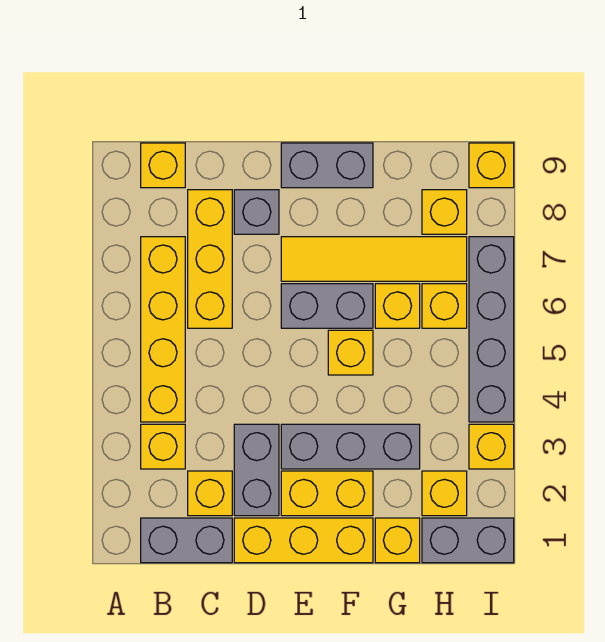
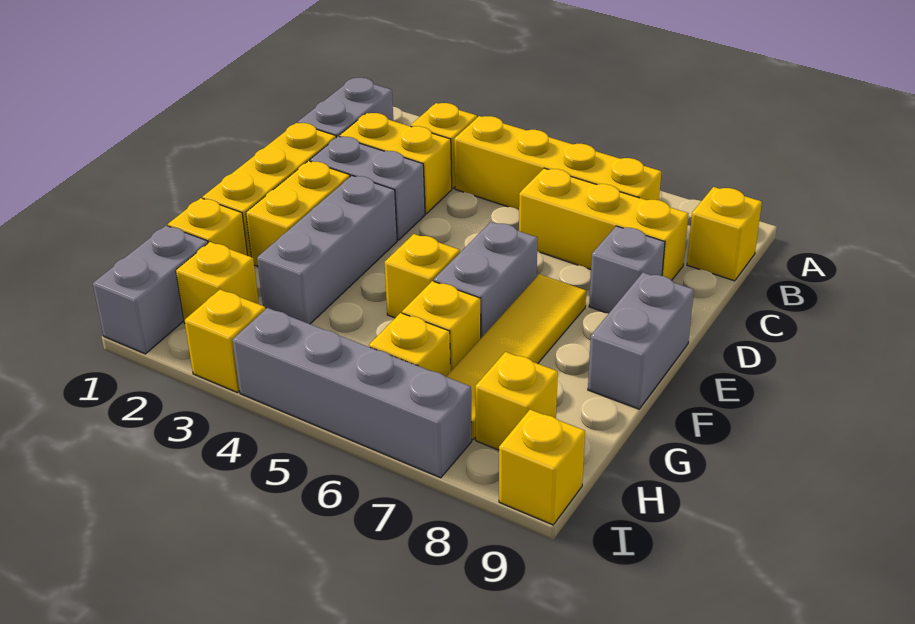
yellow brick C2 level 1 -> yellow brick C2:C3 level 1

